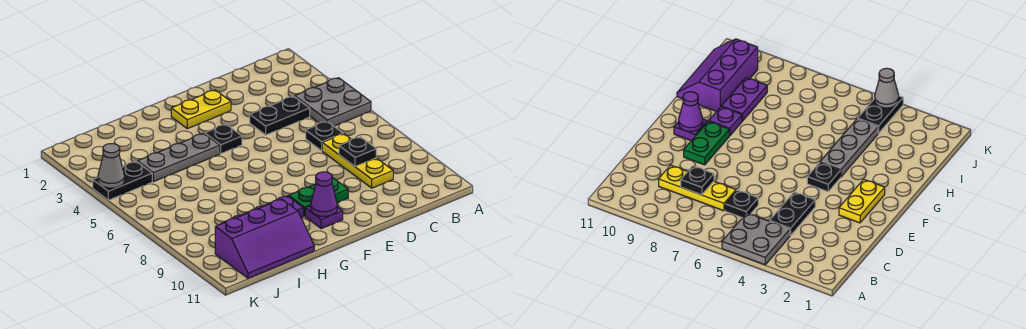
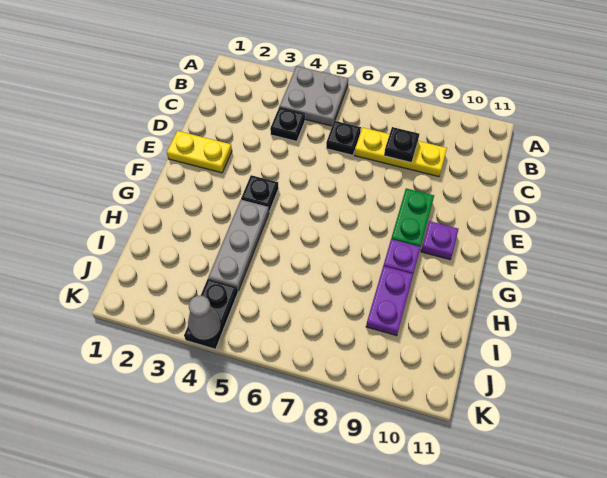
black plate C4:D4 level 1 -> black plate C4 level 1
yellow plate E2:F2 level 1 -> yellow plate E1:E2 level 1
purple cone F10 level 2 -> none
purple slope H10:J11 level 1 top 10 -> none

